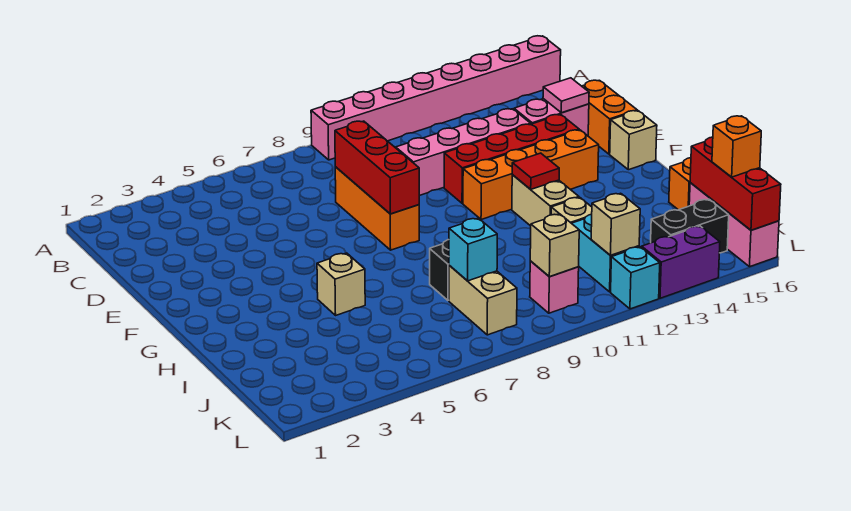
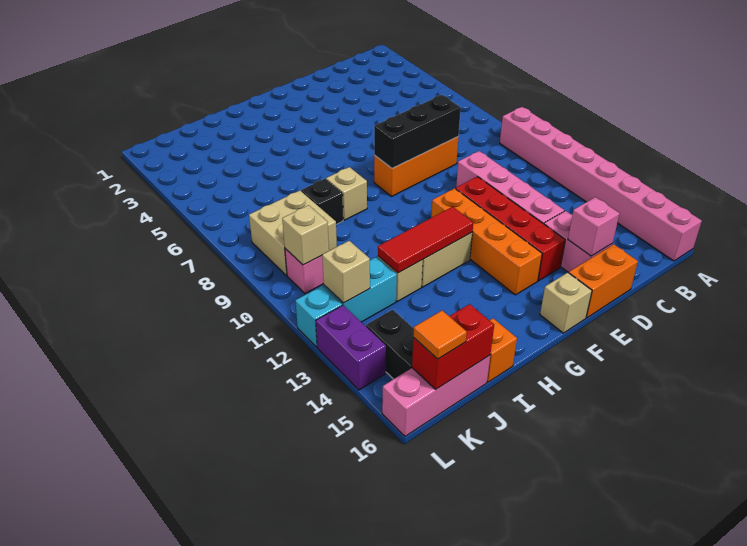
red brick D8:F8 level 2 -> black brick D8:F8 level 2
pink tile D15 level 2 -> pink brick D15 level 2
red tile G12 level 2 -> red tile G12:I12 level 2
tan brick H5 level 1 -> tan brick H8 level 1
tan brick J8:K8 level 1 -> tan brick J8:K9 level 1
cyan brick J8 level 2 -> none
red brick J16:L16 level 2 -> red brick J16:K16 level 2
orange brick K16 level 3 -> orange tile K16 level 3

